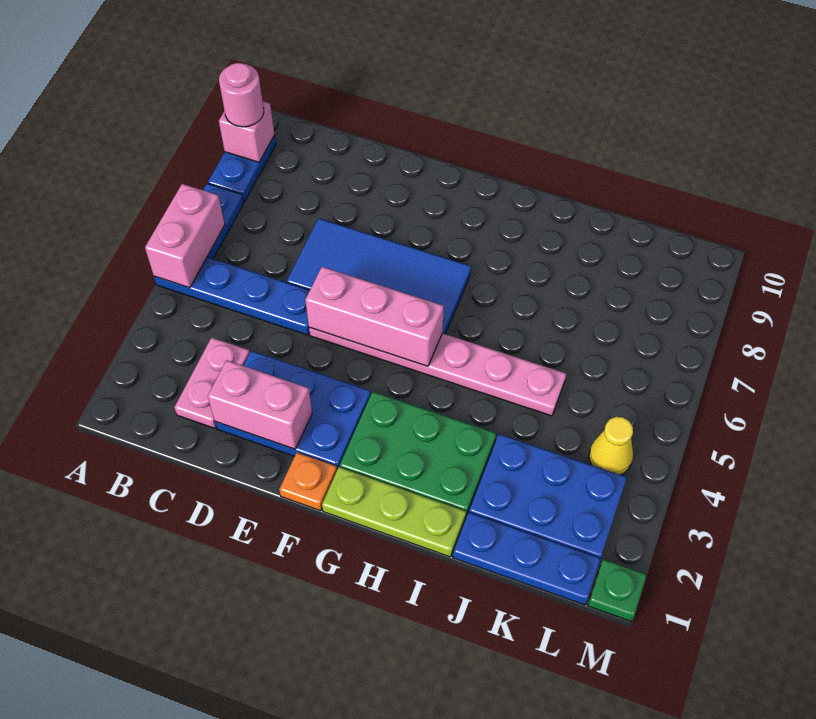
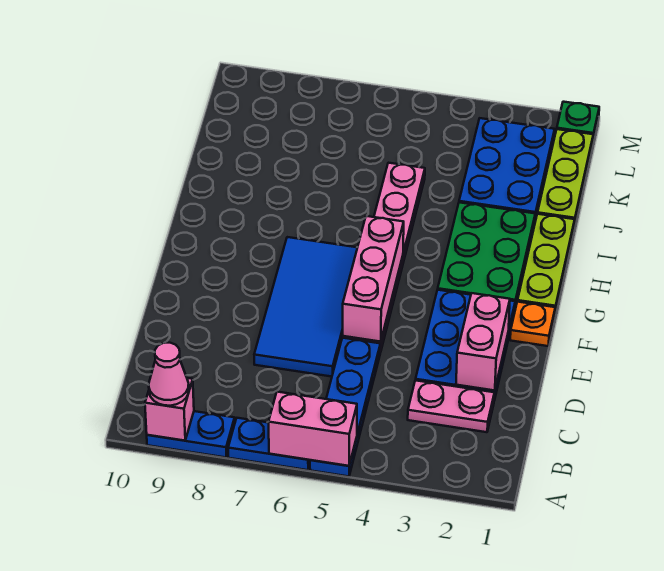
pink round brick A9 level 3 -> pink cone A9 level 3
blue plate J1:L1 level 1 -> lime plate J1:L1 level 1
yellow cone L4 level 1 -> none

